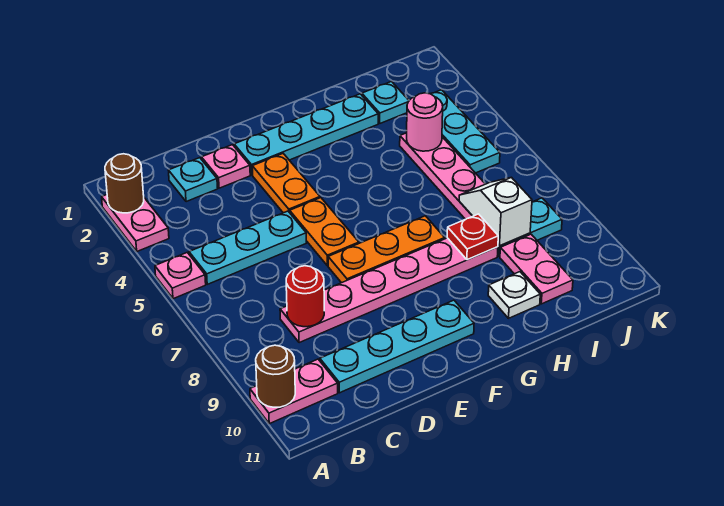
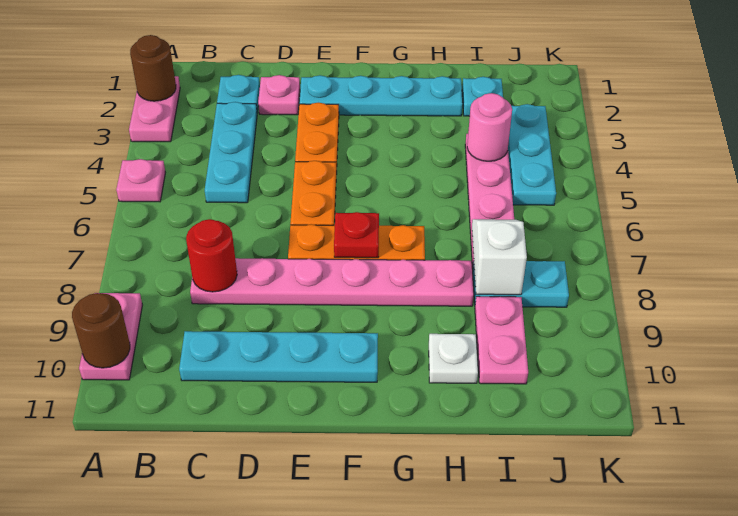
pink plate A10:B10 level 1 -> pink plate A9:A10 level 1
cyan plate B5:D5 level 1 -> cyan plate C3:C5 level 1
red plate H8 level 2 -> red plate F7 level 2

